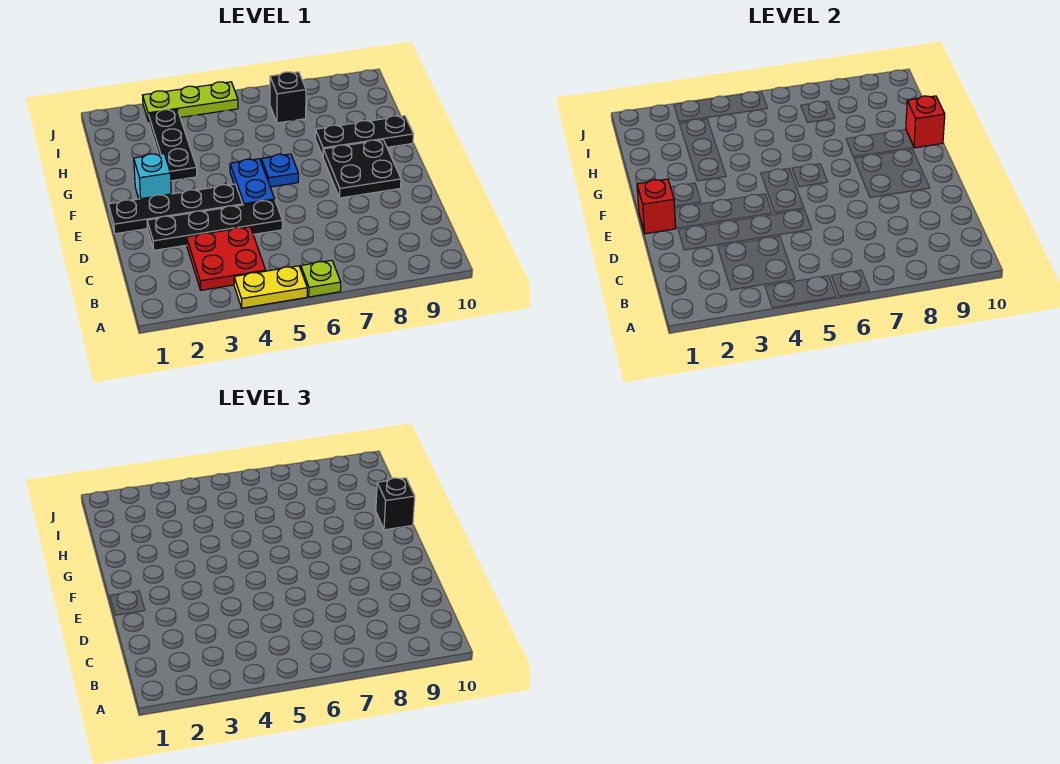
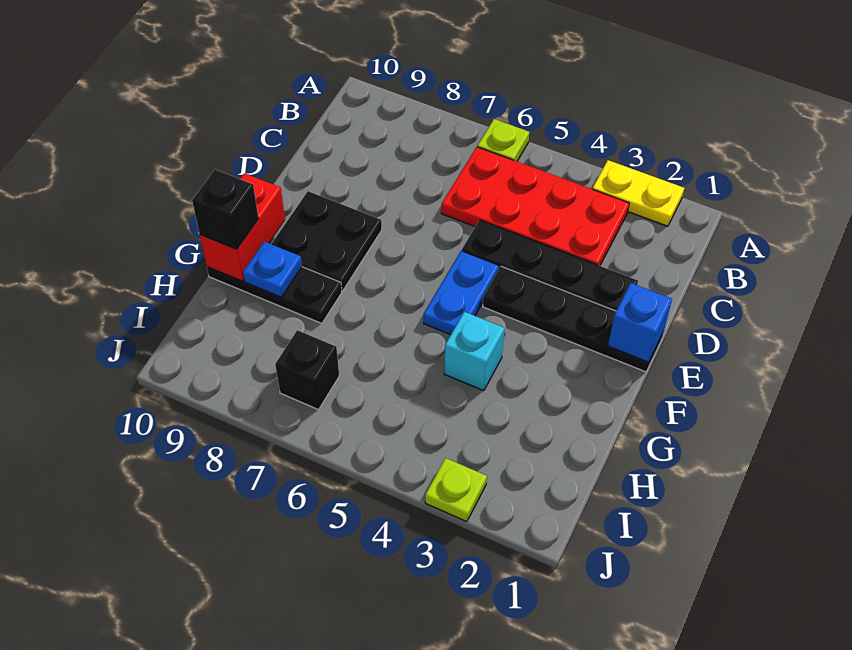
yellow plate A4:A5 level 1 -> yellow plate A2:A3 level 1
red plate B3:C4 level 1 -> red plate B3:C6 level 1
red brick E1 level 2 -> blue brick E1 level 2
cyan brick F2 level 1 -> cyan brick G4 level 1
blue plate F6 level 1 -> blue plate G9 level 2
black plate G3:I3 level 1 -> none
red brick G10 level 2 -> red brick F10:G10 level 2
lime plate J3:J5 level 1 -> lime plate J3 level 1

